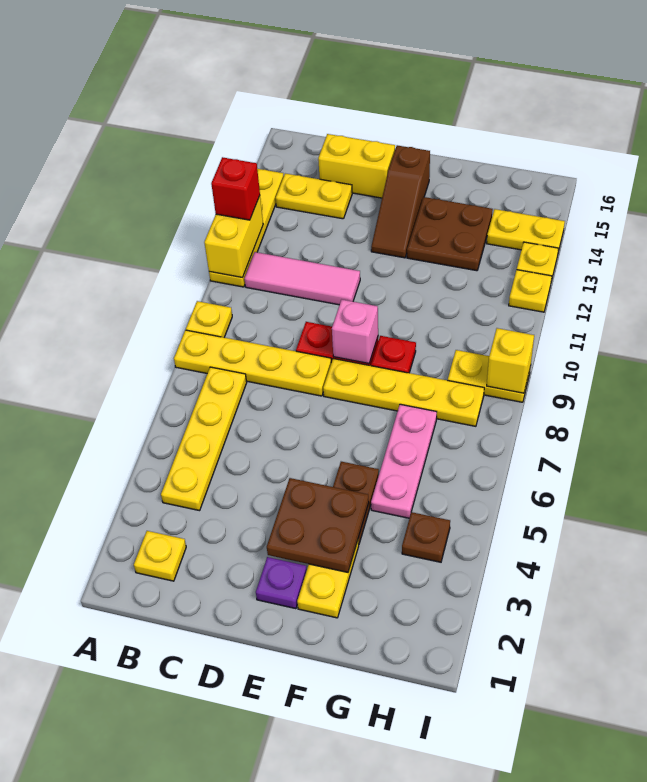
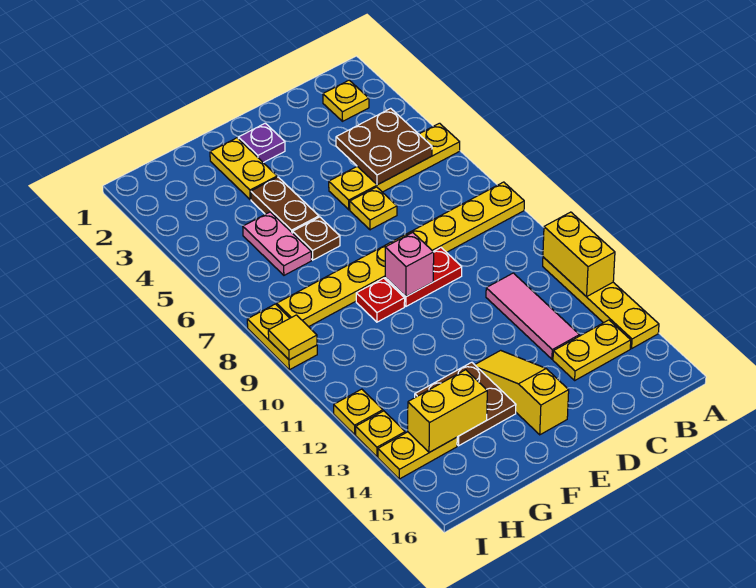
yellow plate A9 level 1 -> yellow plate D6 level 1
red brick A12 level 3 -> none
yellow plate B4:B7 level 1 -> yellow plate A5:D5 level 1
pink tile B11:D11 level 1 -> pink tile C11:C13 level 1
yellow brick C15:D15 level 1 -> yellow brick G14:H14 level 2
brown plate E3:F4 level 2 -> brown plate B4:C5 level 2
brown slope E13:E15 level 1 top 15 -> yellow slope E13:E15 level 1 top 15
pink plate G5:G7 level 1 -> pink plate G5:G6 level 1
brown plate H4 level 1 -> brown plate F6 level 1
yellow plate H9:I9 level 1 -> yellow plate I8:I9 level 1
yellow brick I9 level 2 -> yellow tile I9 level 2

